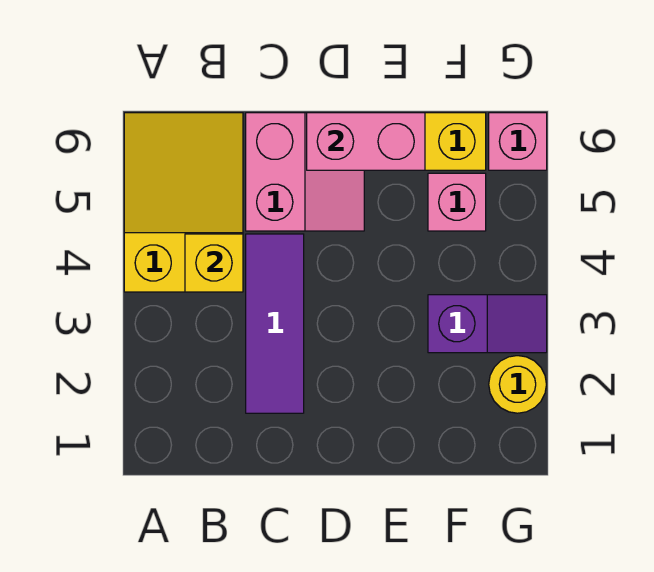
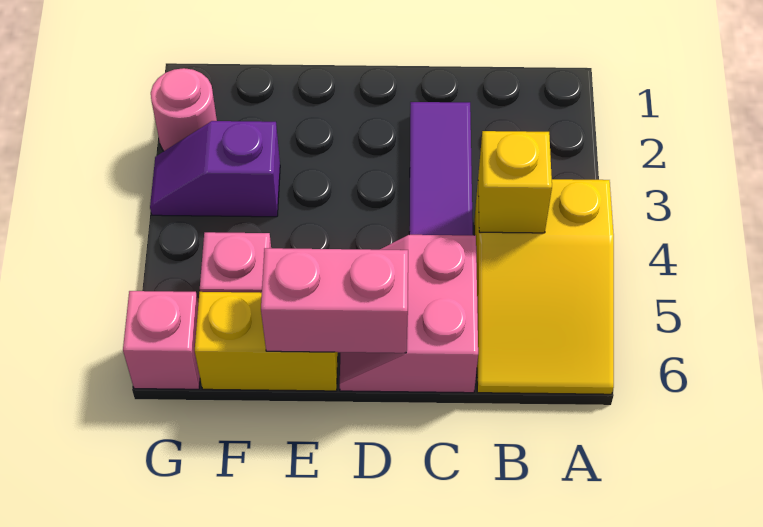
yellow round brick G2 level 1 -> pink round brick G2 level 1

